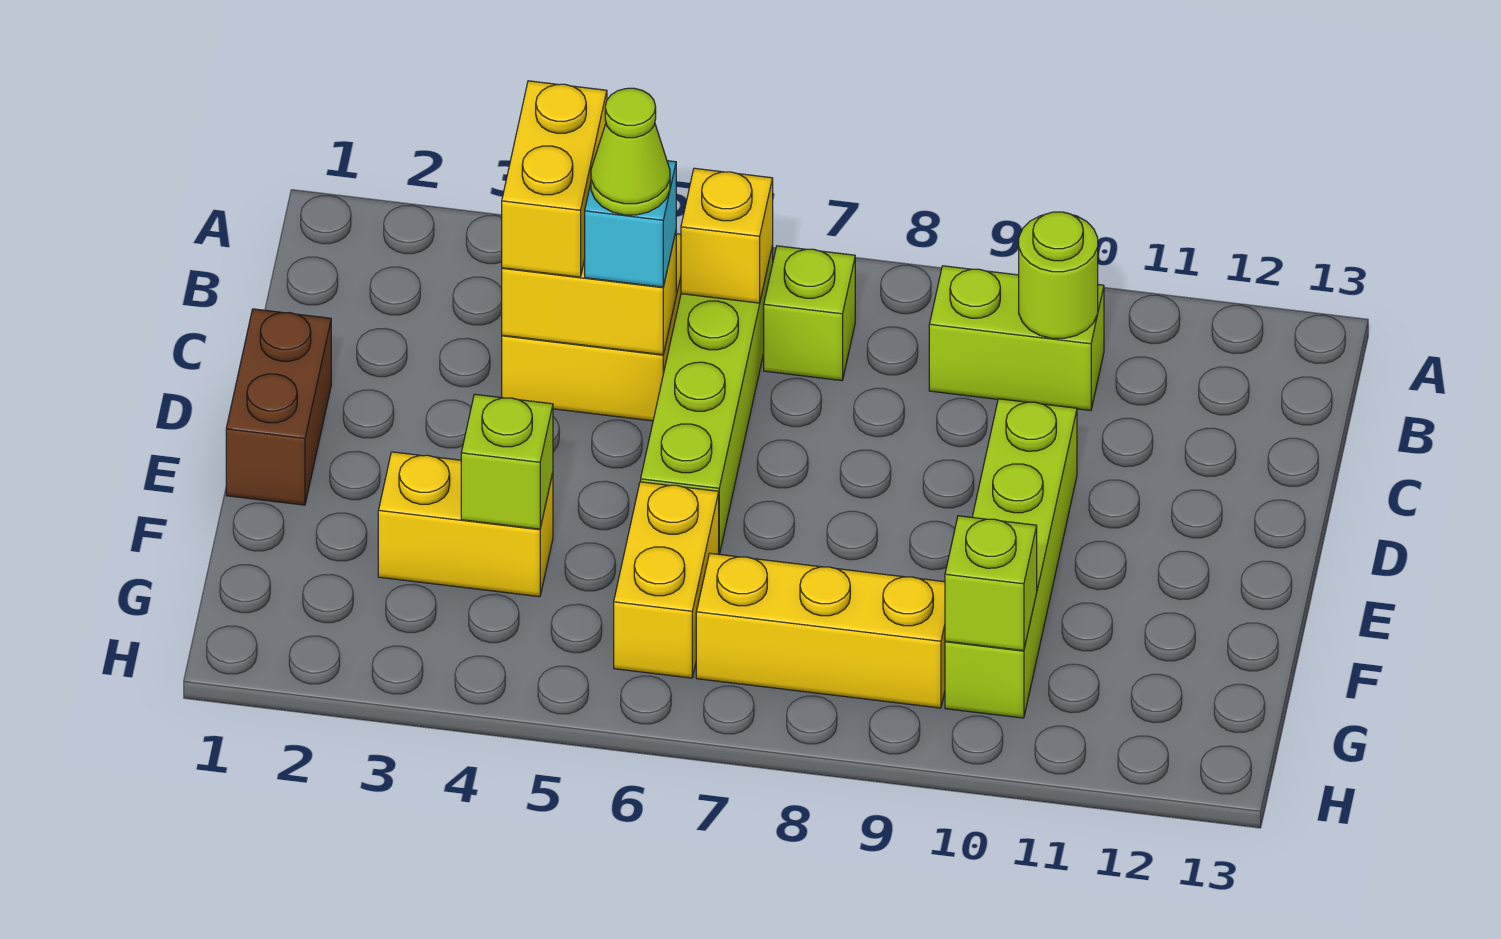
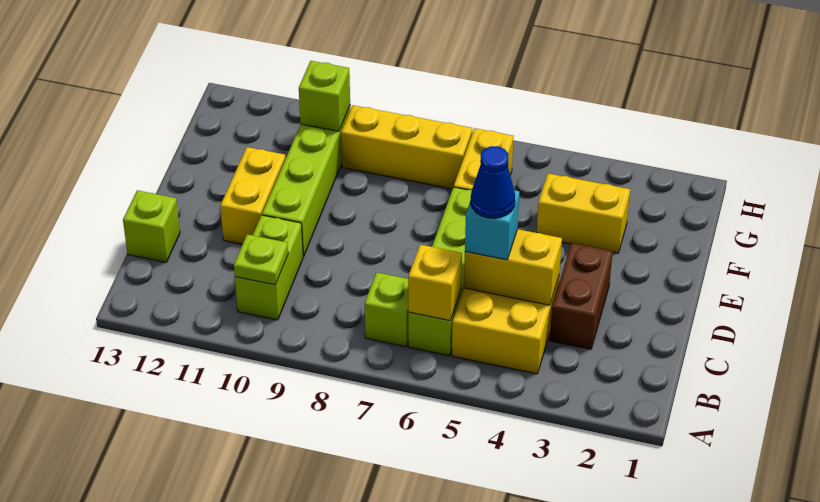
yellow brick B4:C4 level 3 -> yellow brick D11:E11 level 1
lime brick B9:B10 level 1 -> lime brick B10:C10 level 1
lime round brick B10 level 2 -> lime plate B10 level 2
lime cone C5 level 4 -> blue cone C5 level 4
brown brick D1:E1 level 1 -> brown brick C3:D3 level 1
lime brick F4 level 2 -> lime brick C13 level 1

